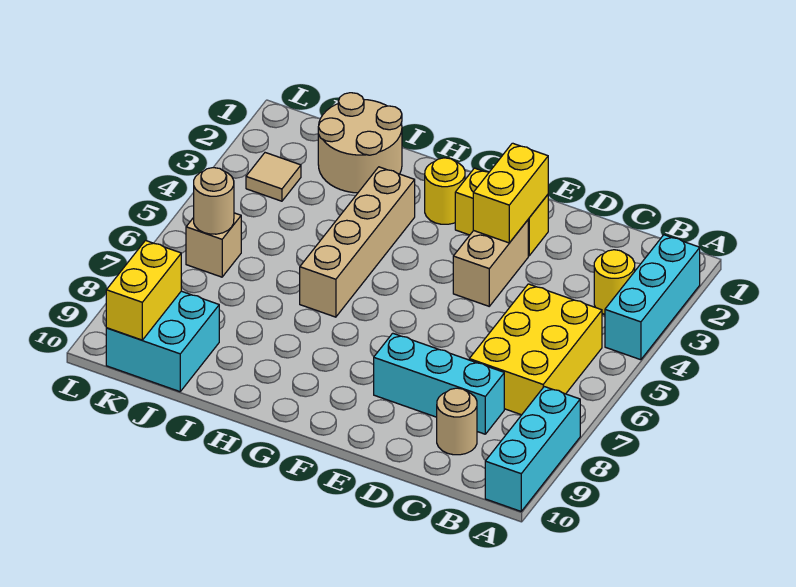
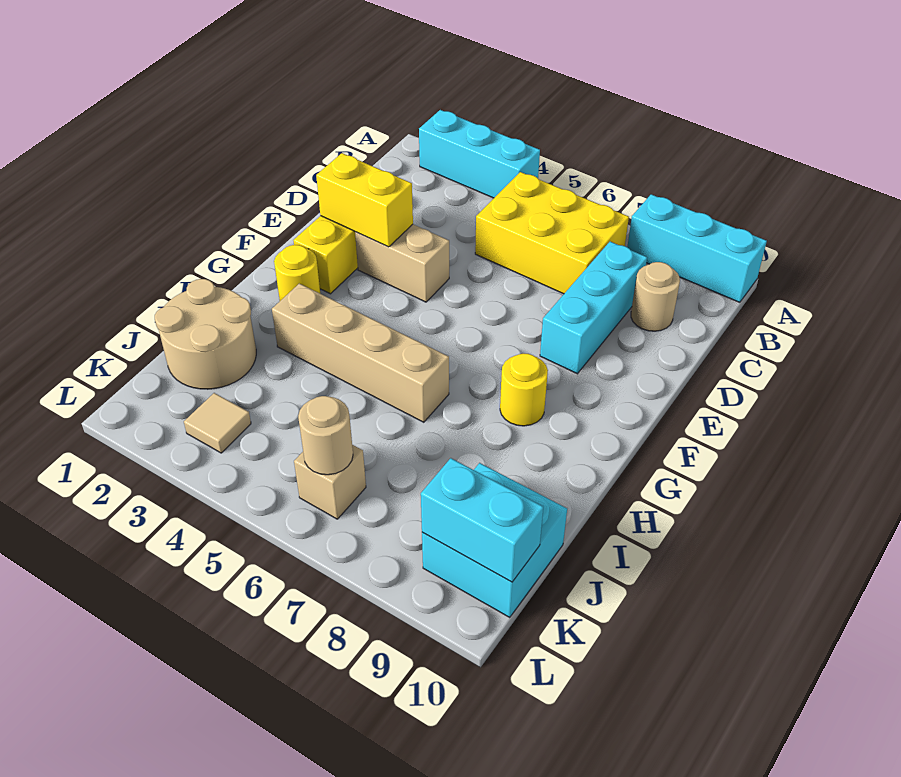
yellow round brick B3 level 1 -> yellow round brick G8 level 1
yellow brick K9:K10 level 2 -> cyan brick K9:K10 level 2

